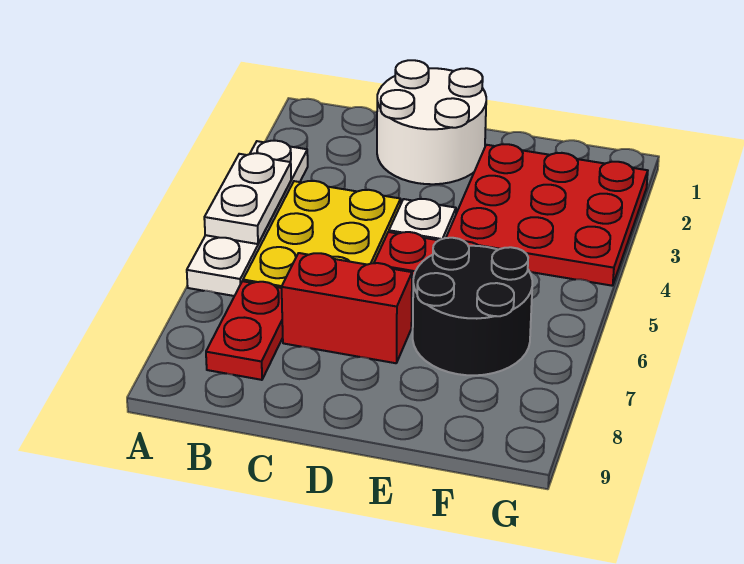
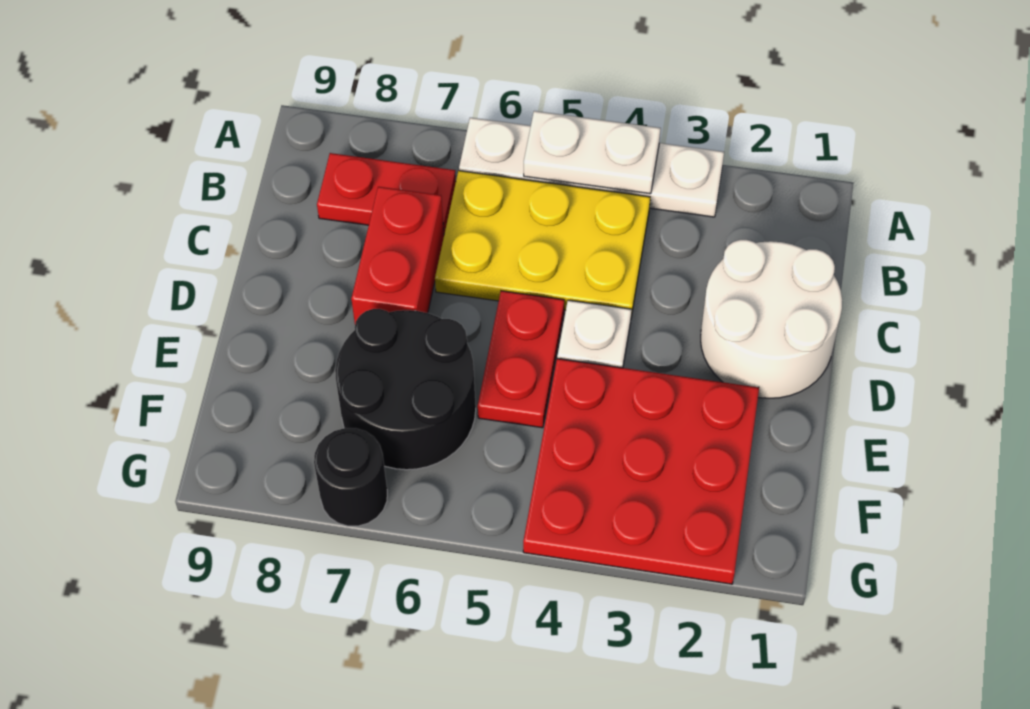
none -> black round brick G7 level 1

